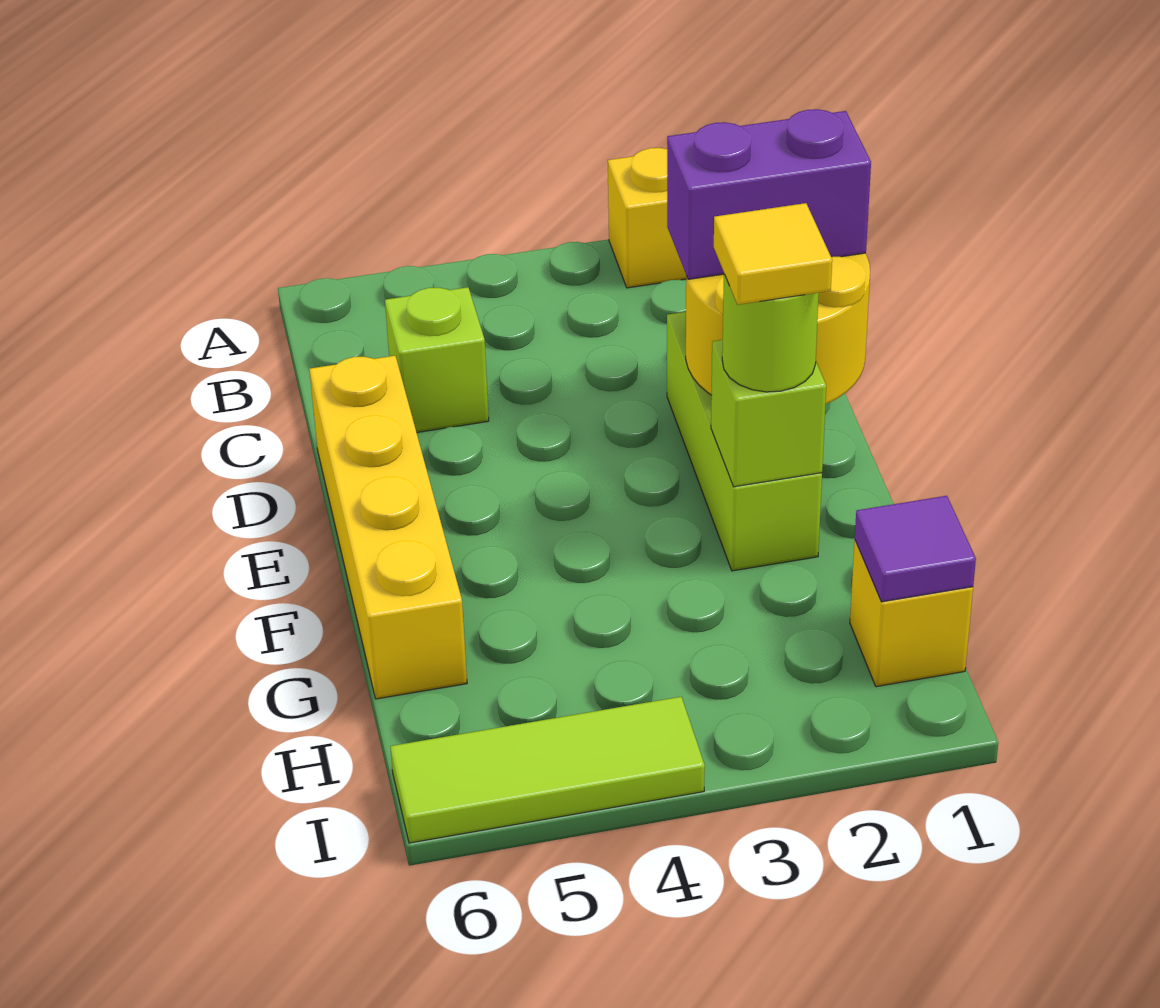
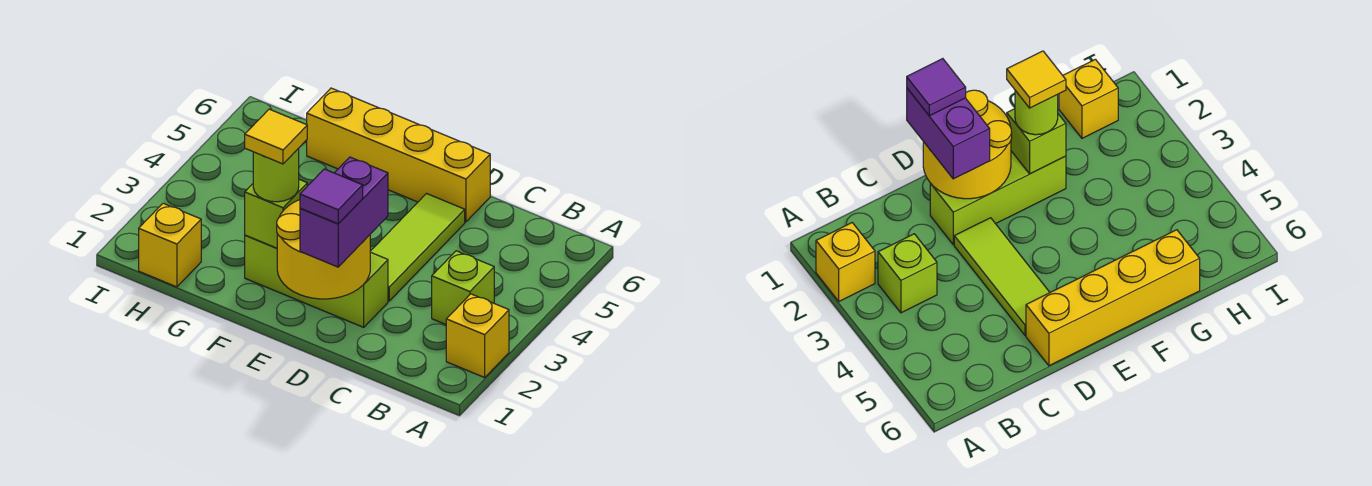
lime brick C5 level 1 -> lime brick B3 level 1
purple tile H1 level 2 -> purple tile D1 level 4
lime tile I4:I6 level 1 -> lime tile D3:D5 level 1

